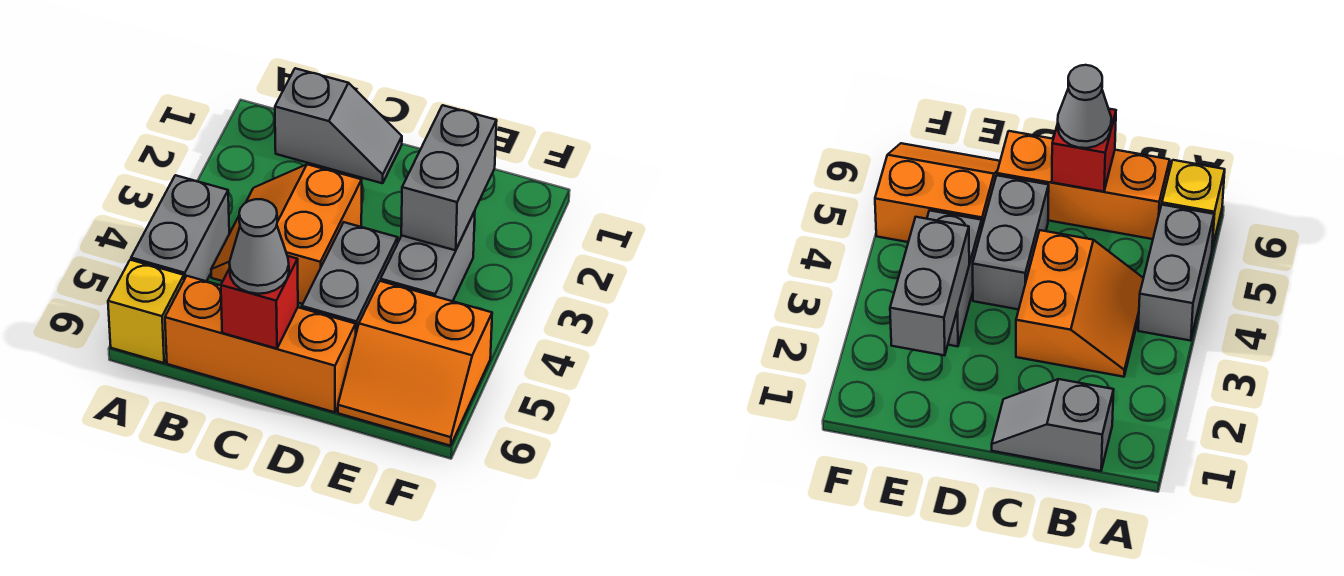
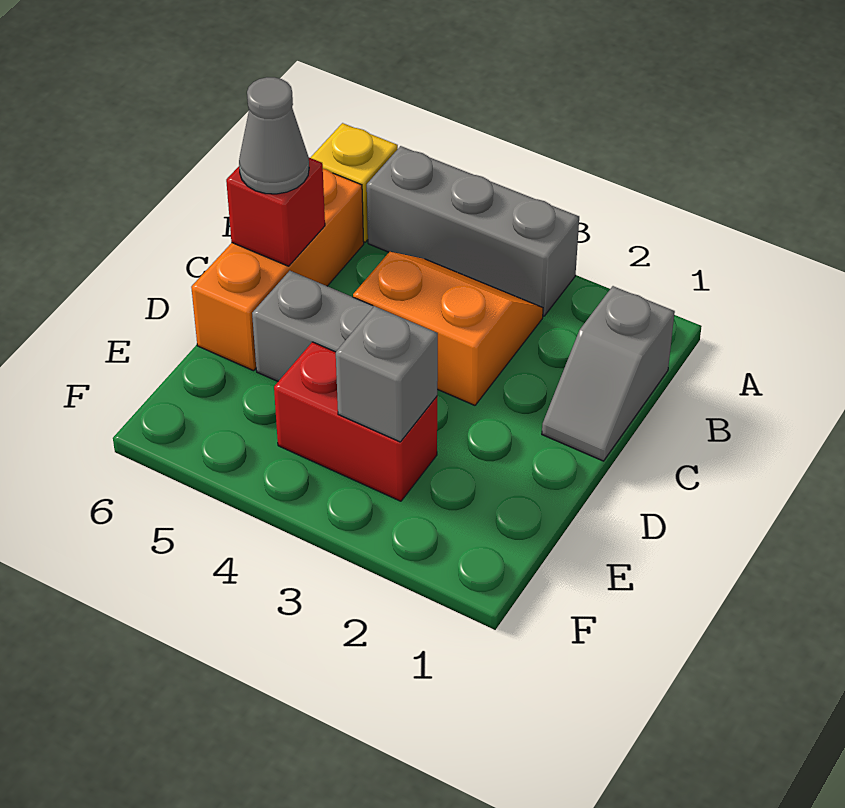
grey brick A4:A5 level 1 -> grey brick A3:A5 level 1
grey brick E2:E3 level 2 -> grey brick E3 level 2
grey brick E3:E4 level 1 -> red brick E3:E4 level 1
orange slope E5:F6 level 1 top 5 -> none

